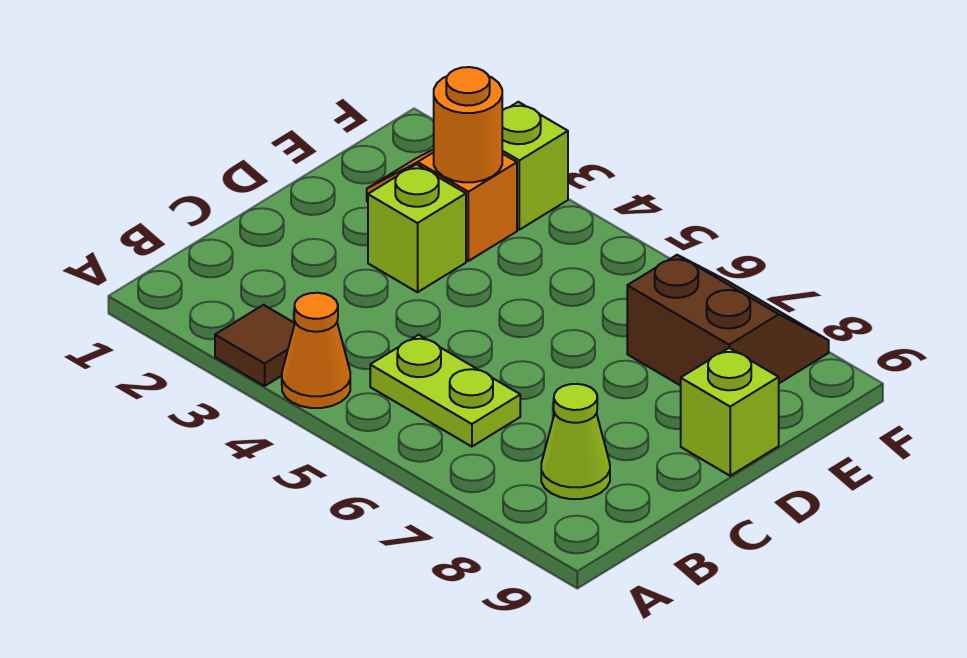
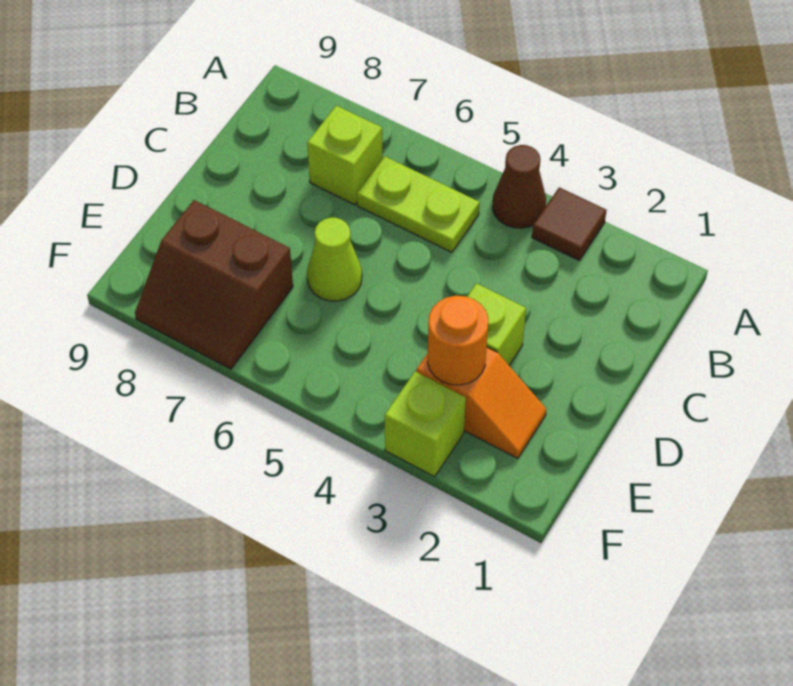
orange cone A4 level 1 -> brown cone A4 level 1
lime cone B8 level 1 -> lime cone D6 level 1
lime brick D9 level 1 -> lime brick B7 level 1

